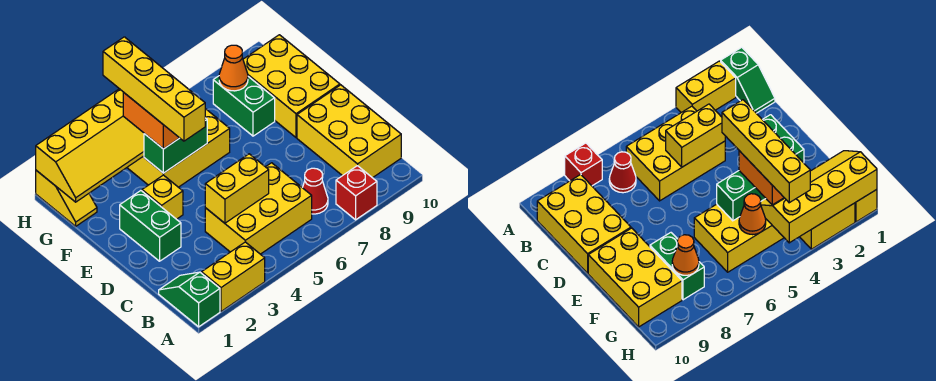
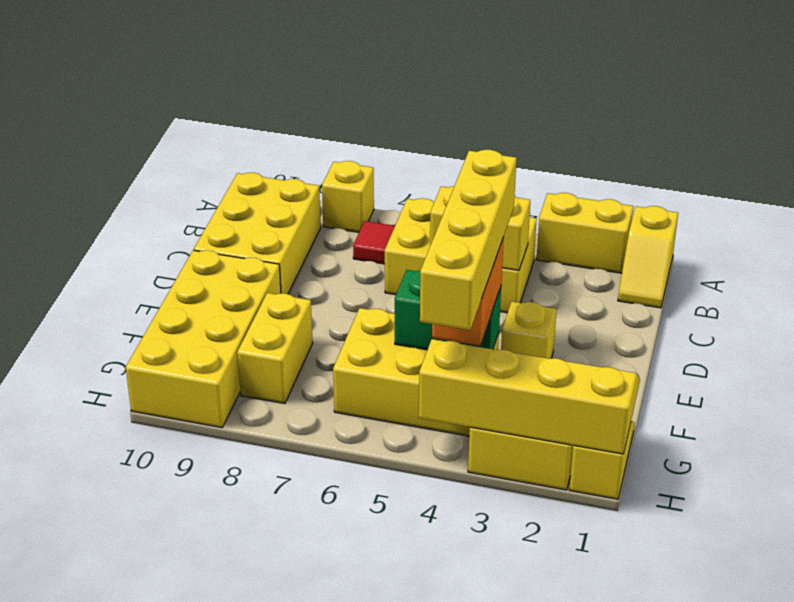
green slope A1:B1 level 1 top A -> yellow slope A1:B1 level 1 top A
red brick A8 level 1 -> yellow brick A8 level 1
red cone B7 level 1 -> red tile B7 level 1
green brick D2:E2 level 1 -> none
yellow brick E9:G10 level 1 -> yellow brick E9:H10 level 1
green brick F8:G8 level 1 -> yellow brick F8:G8 level 1
orange cone G5 level 2 -> none
orange cone G8 level 2 -> none

